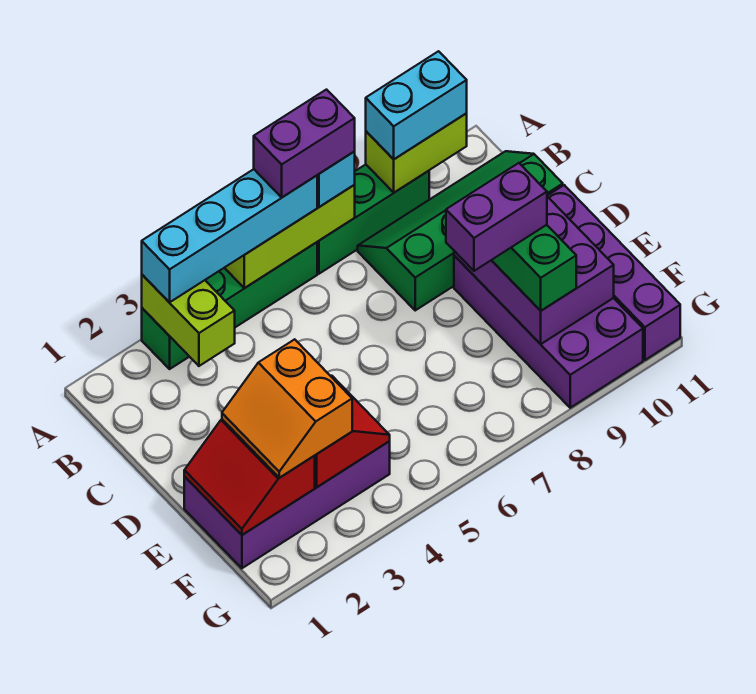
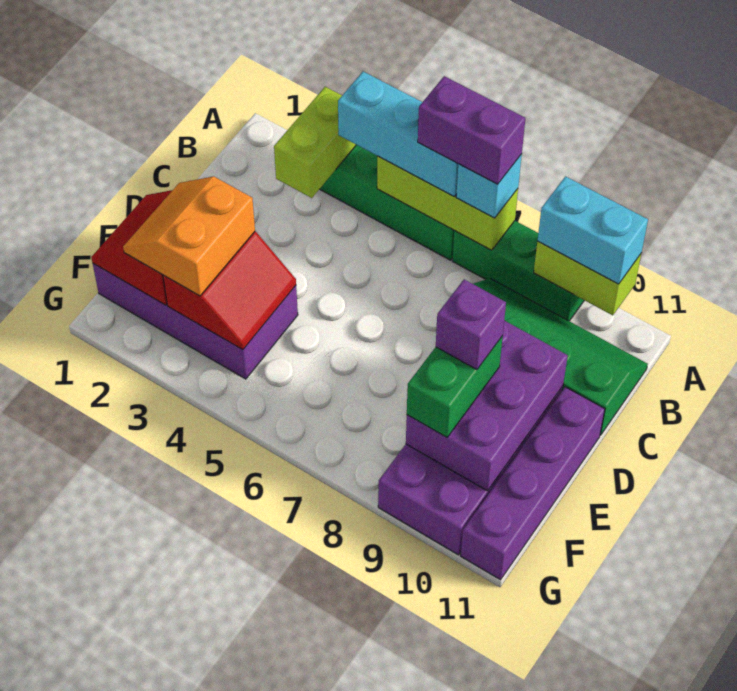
cyan brick A3:A6 level 3 -> cyan brick A4:A6 level 3
purple brick E8:E9 level 4 -> purple brick E9 level 4

